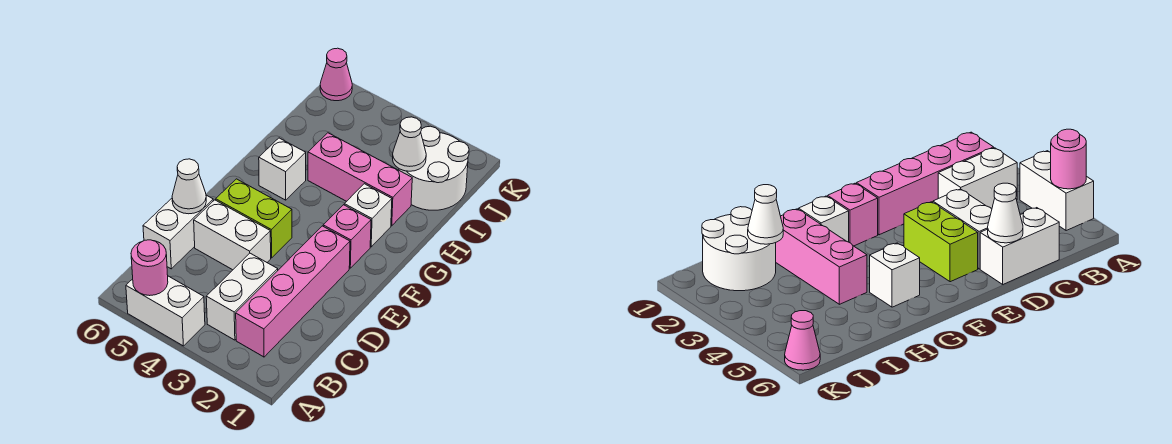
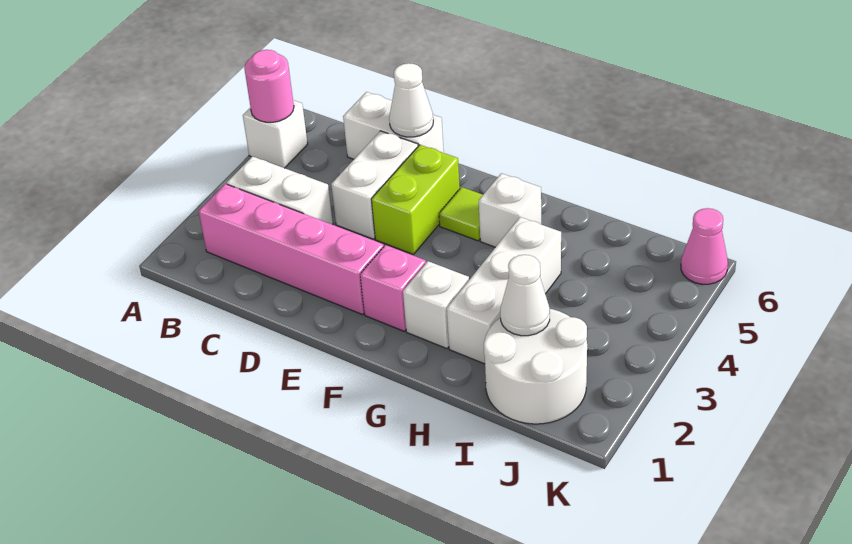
white brick A4:A5 level 1 -> white brick A5 level 1
none -> lime tile F5 level 1
pink brick H2:H4 level 1 -> white brick H2:H4 level 1

